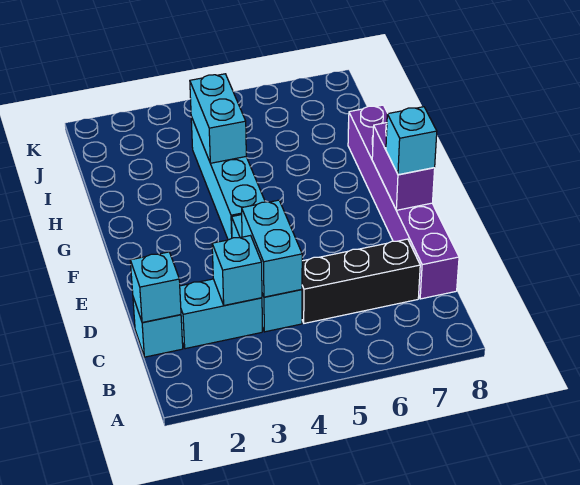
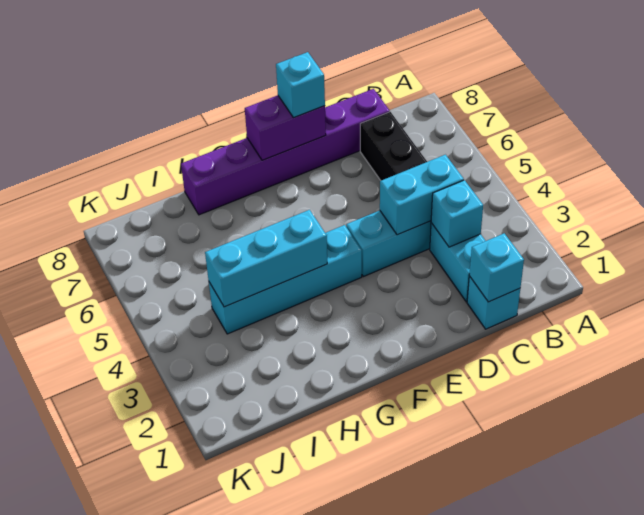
cyan brick H4:I4 level 2 -> cyan brick G4:I4 level 2

